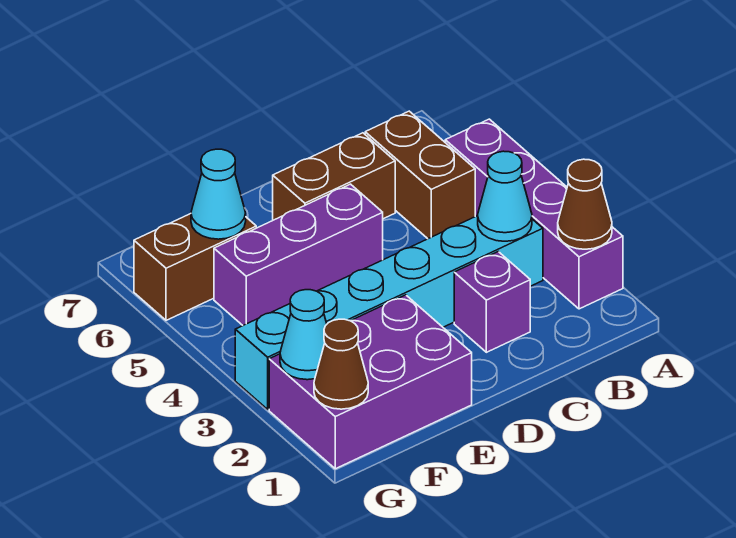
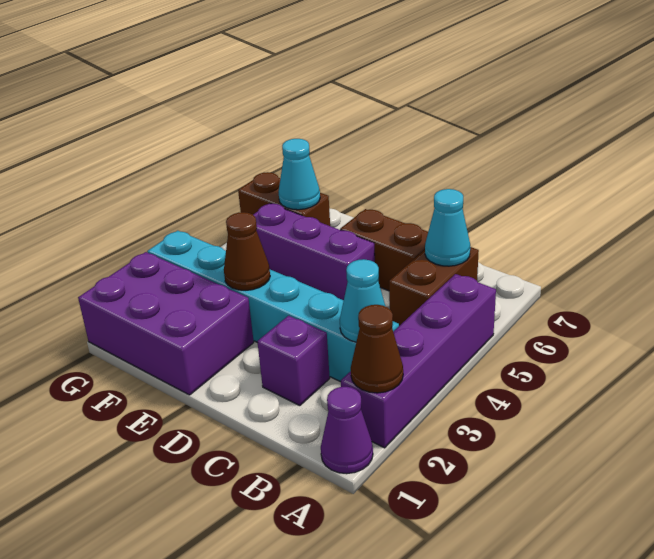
none -> purple cone A1 level 1
brown cone G1 level 2 -> brown cone E3 level 2
cyan cone G2 level 2 -> cyan cone B6 level 2

